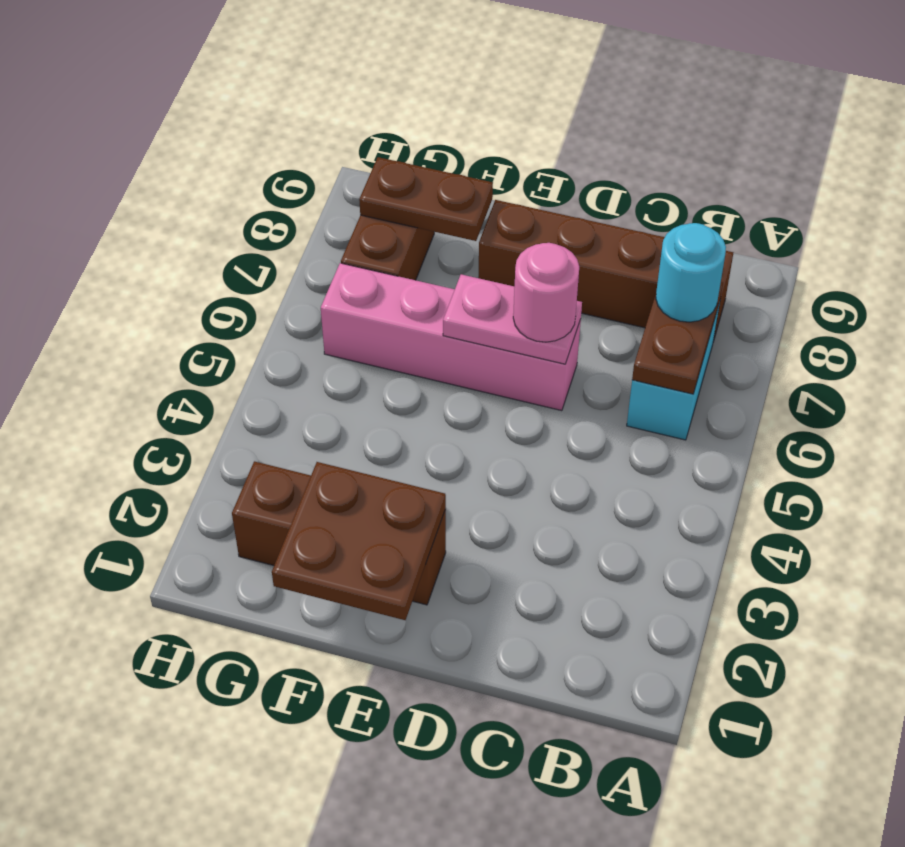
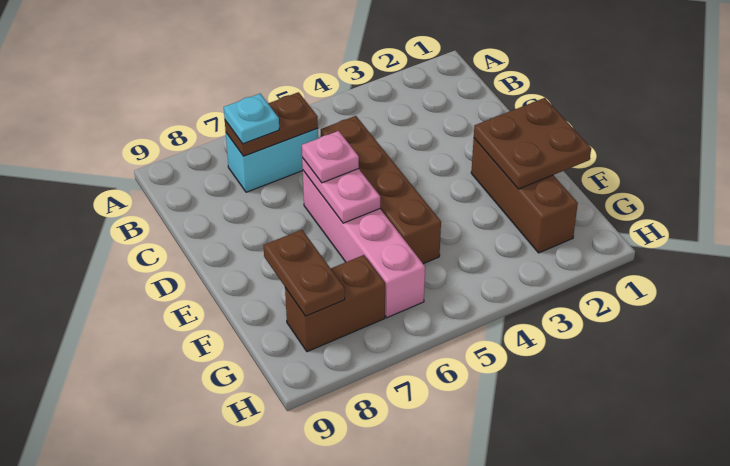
cyan round brick B7 level 3 -> cyan plate B7 level 3
brown brick B8:E8 level 1 -> brown brick C5:F5 level 1
pink round brick D6 level 3 -> pink plate D6 level 3

